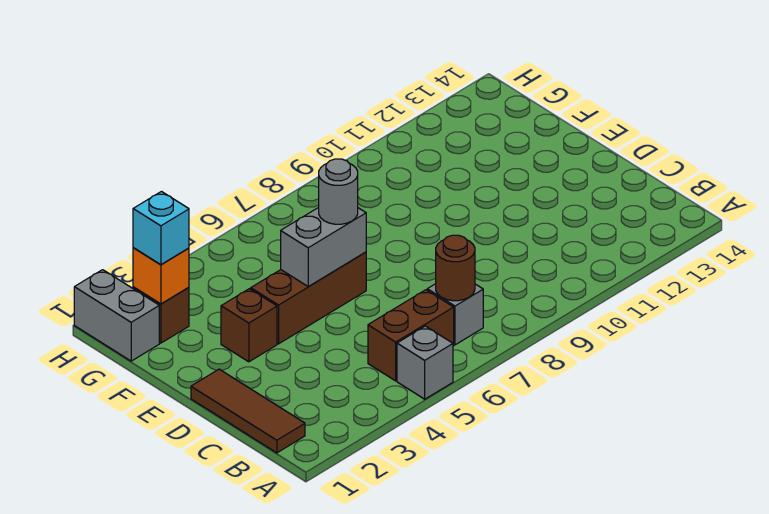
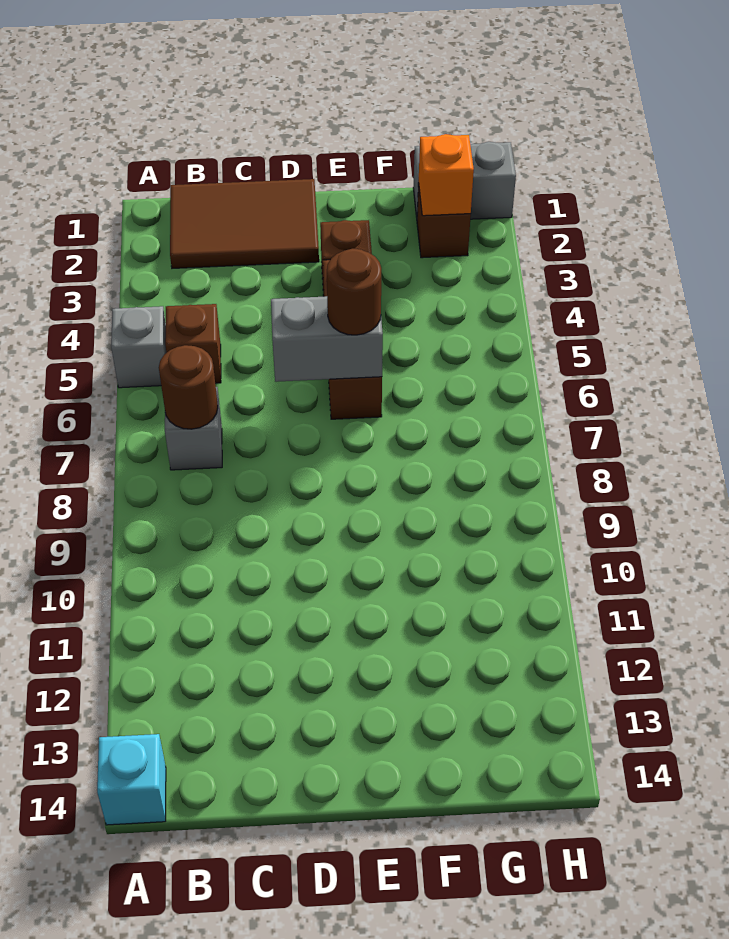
brown tile B1:D1 level 1 -> brown tile B1:D2 level 1
brown brick B5:B6 level 1 -> brown brick B5 level 1
grey brick E5:E6 level 2 -> grey brick D6:E6 level 2
grey round brick E6 level 3 -> brown round brick E6 level 3
cyan brick G2 level 3 -> cyan brick A14 level 1

